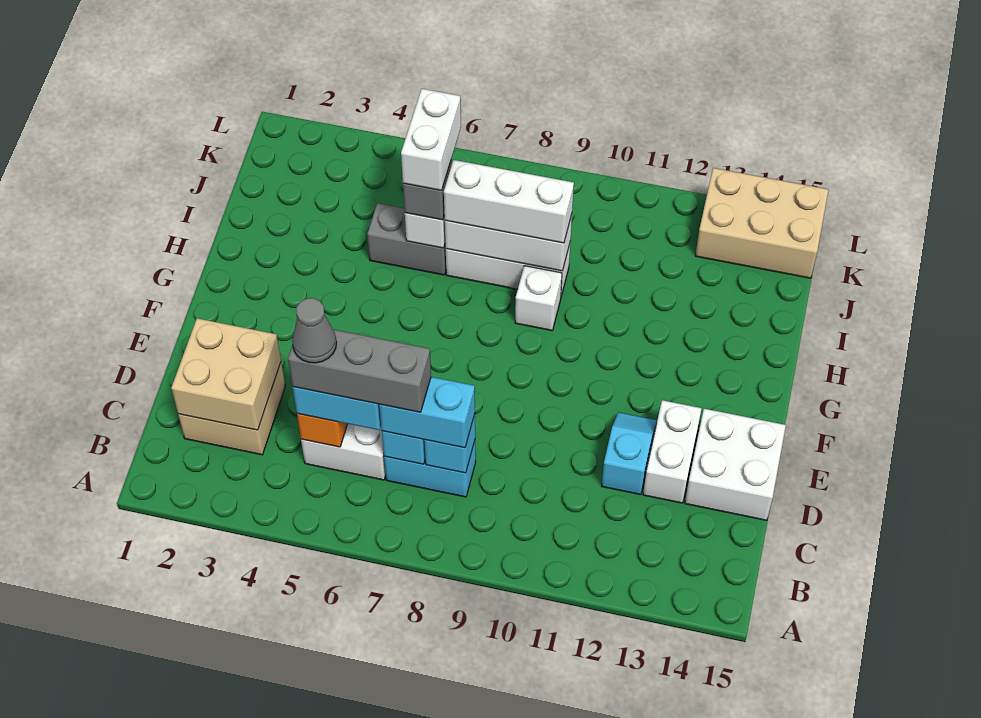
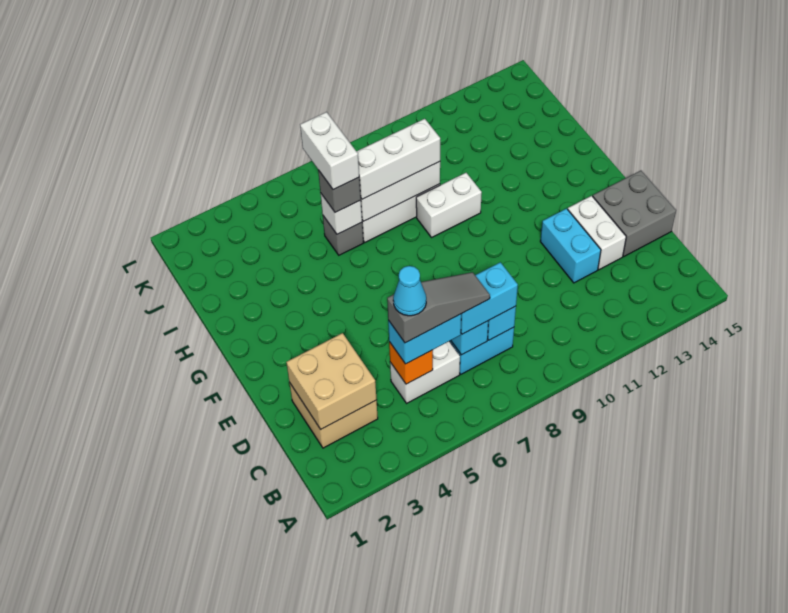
grey brick C5:C7 level 4 -> grey slope C5:C7 level 4 top 5
grey cone C5 level 5 -> cyan cone C5 level 5
cyan slope D12:E12 level 1 top D -> cyan brick D12:E12 level 1
white brick D14:E15 level 1 -> grey brick D14:E15 level 1
white brick H9 level 1 -> white brick H9:H10 level 1
grey brick I5:I6 level 1 -> grey brick I6 level 1
tan brick K13:L15 level 1 -> none

